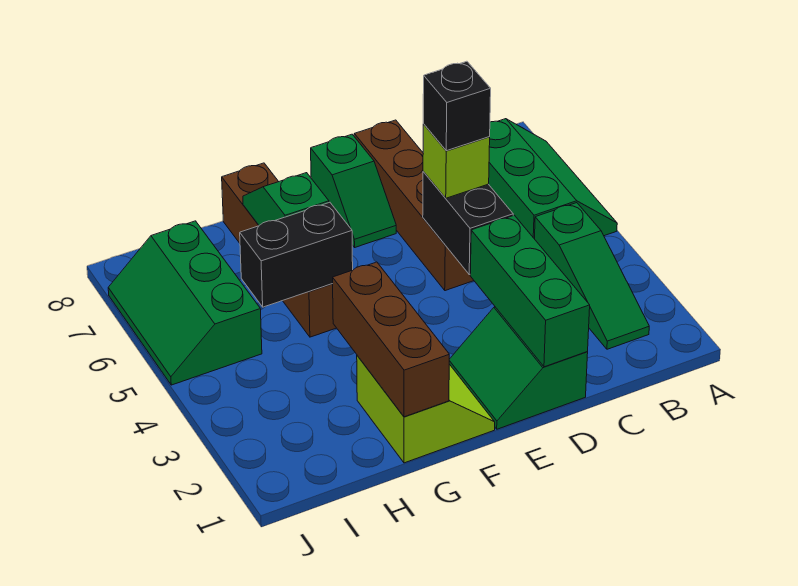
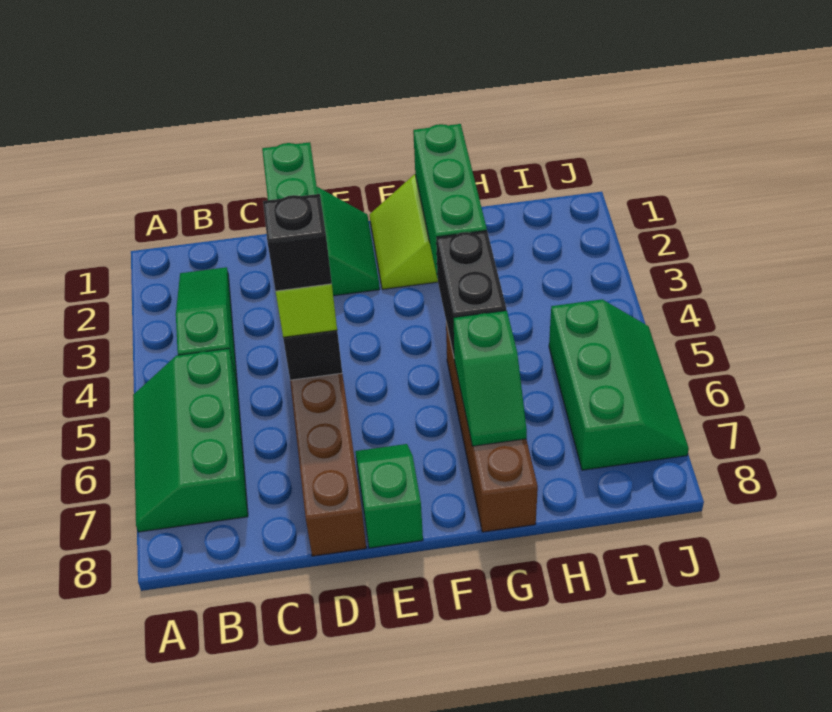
brown brick G1:G3 level 2 -> green brick G1:G3 level 2
black brick G5:H5 level 2 -> black brick G4:G5 level 2

